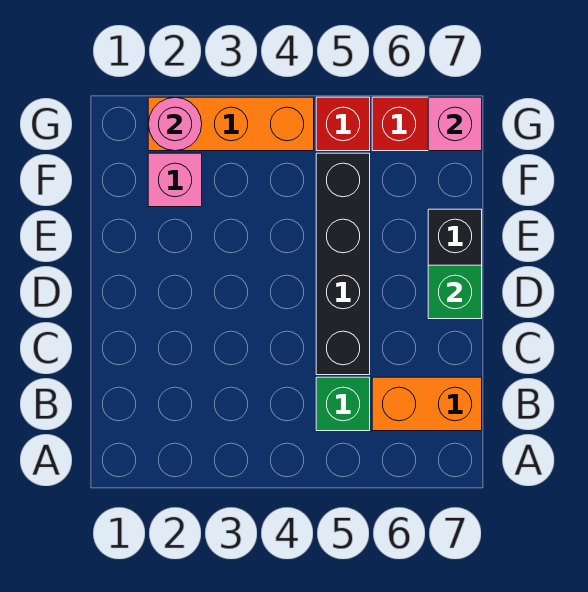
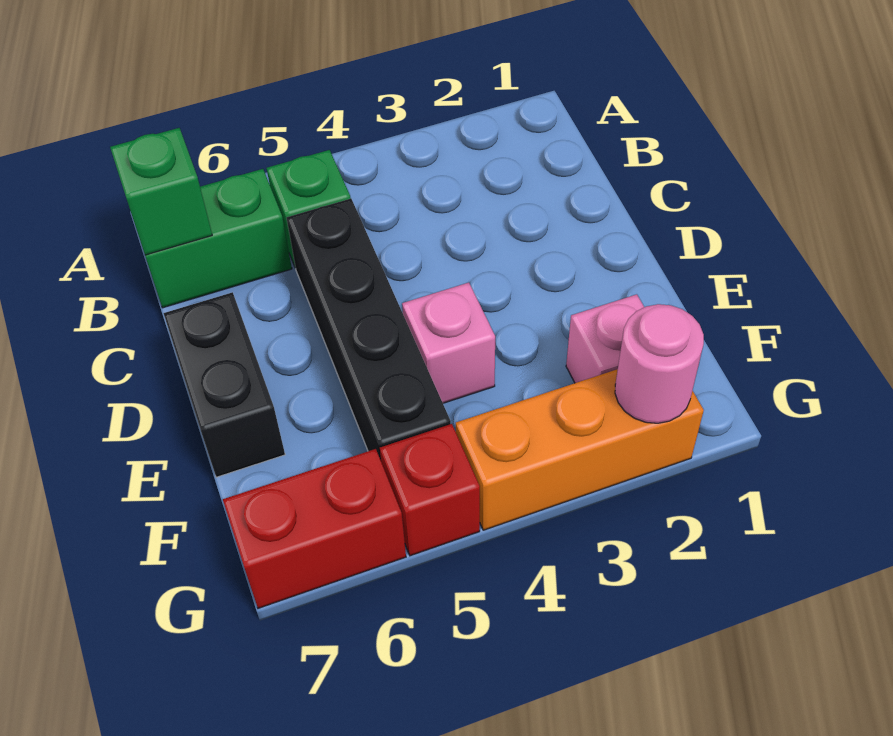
orange brick B6:B7 level 1 -> green brick B6:B7 level 1
green brick D7 level 2 -> green brick B7 level 2
pink brick G7 level 2 -> pink brick E4 level 1

